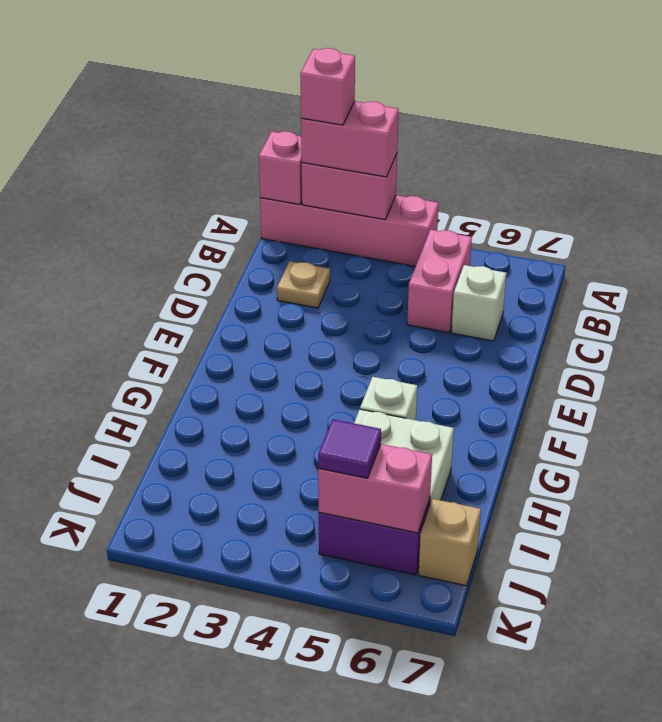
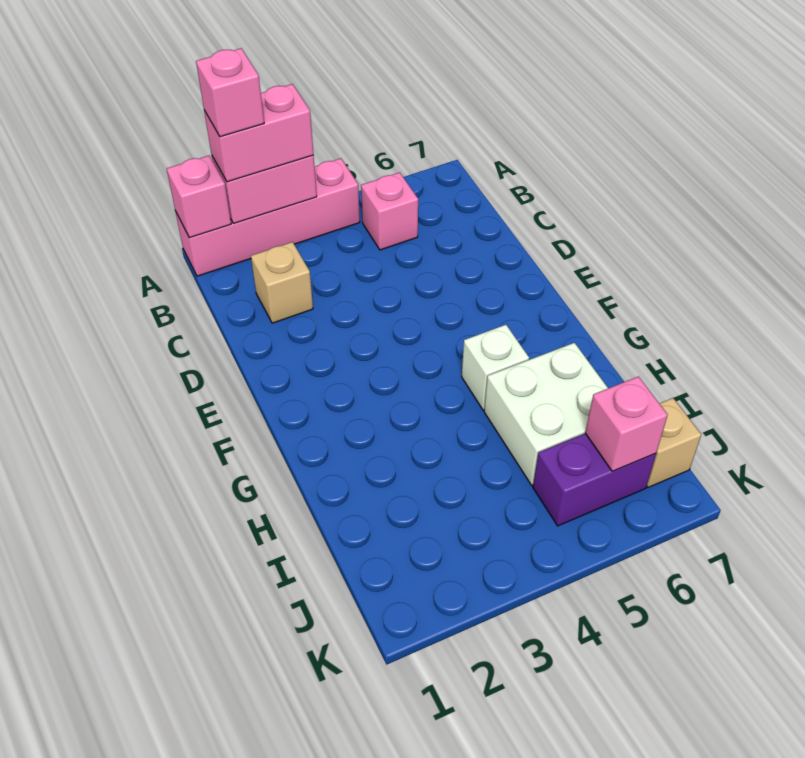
pink brick B5:C5 level 1 -> pink brick B5 level 1
tan plate C2 level 1 -> tan brick C2 level 1
white brick C6 level 1 -> none
pink brick J5:J6 level 2 -> pink brick J6 level 2
purple tile J5 level 3 -> none

